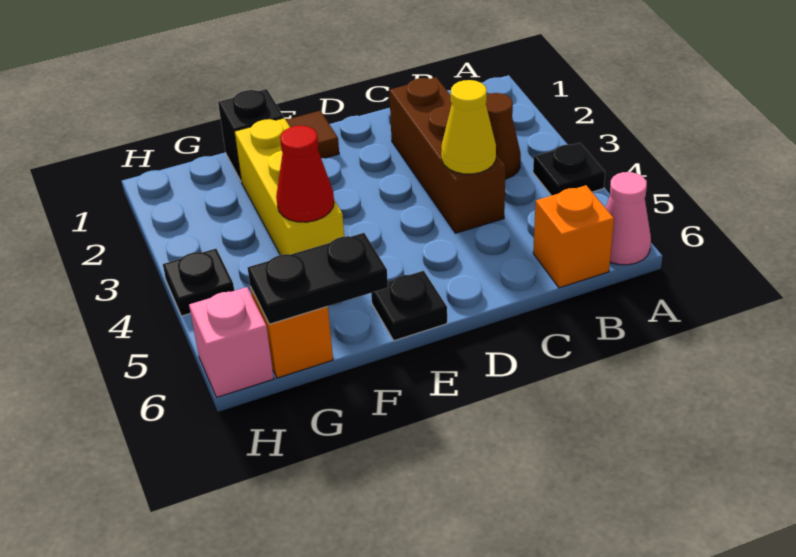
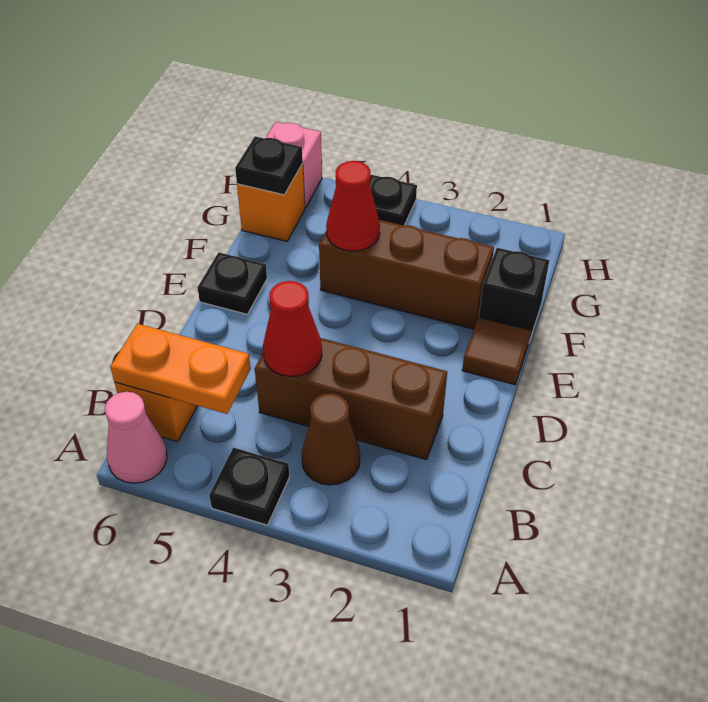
none -> orange plate B5:B6 level 2
yellow cone C4 level 2 -> red cone C4 level 2
yellow brick F2:F4 level 1 -> brown brick F2:F4 level 1
black plate F6:G6 level 2 -> black plate G6 level 2

